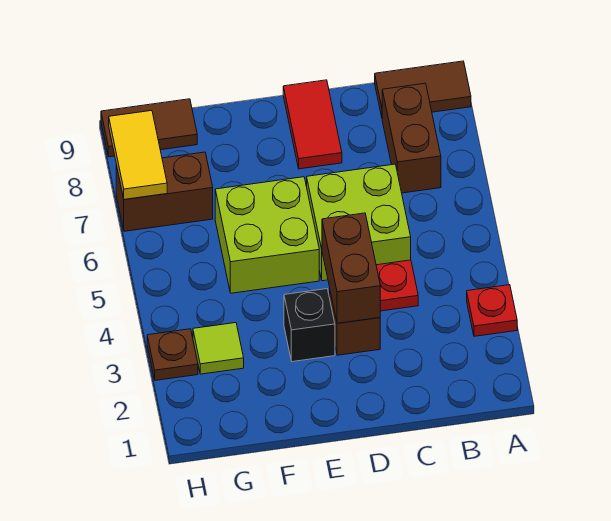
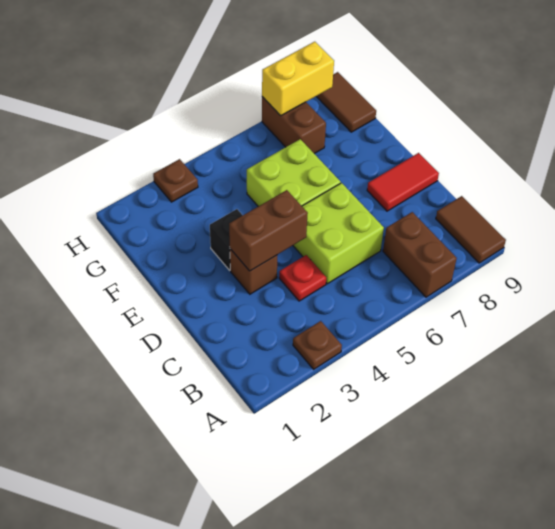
red plate A3 level 1 -> brown plate A3 level 1
brown brick B7:B8 level 1 -> brown brick A7:B7 level 1
lime tile G3 level 1 -> none
yellow tile H7:H8 level 2 -> yellow brick H7:H8 level 2

